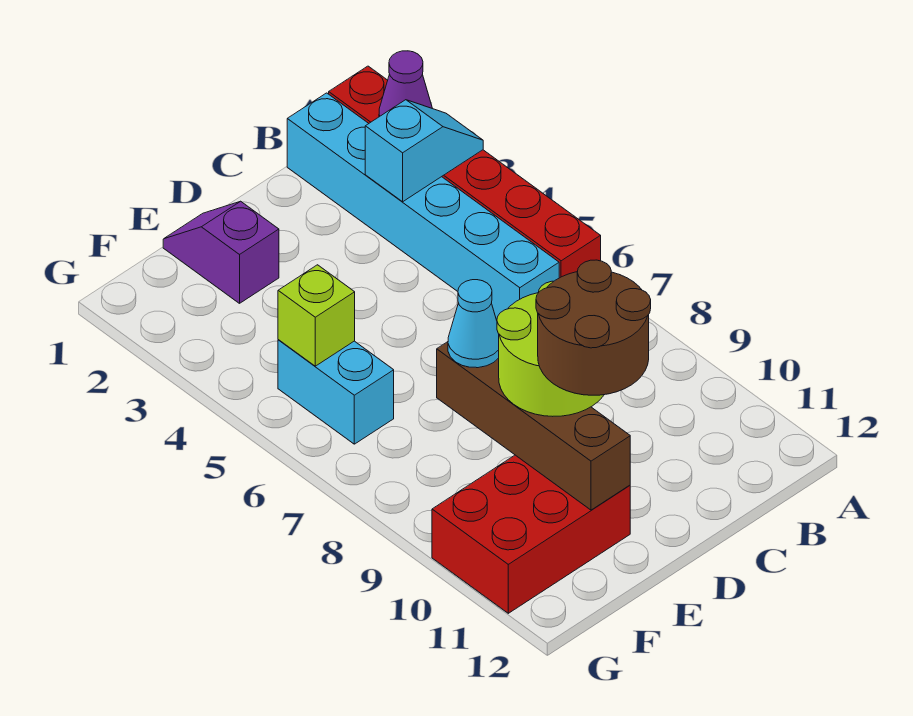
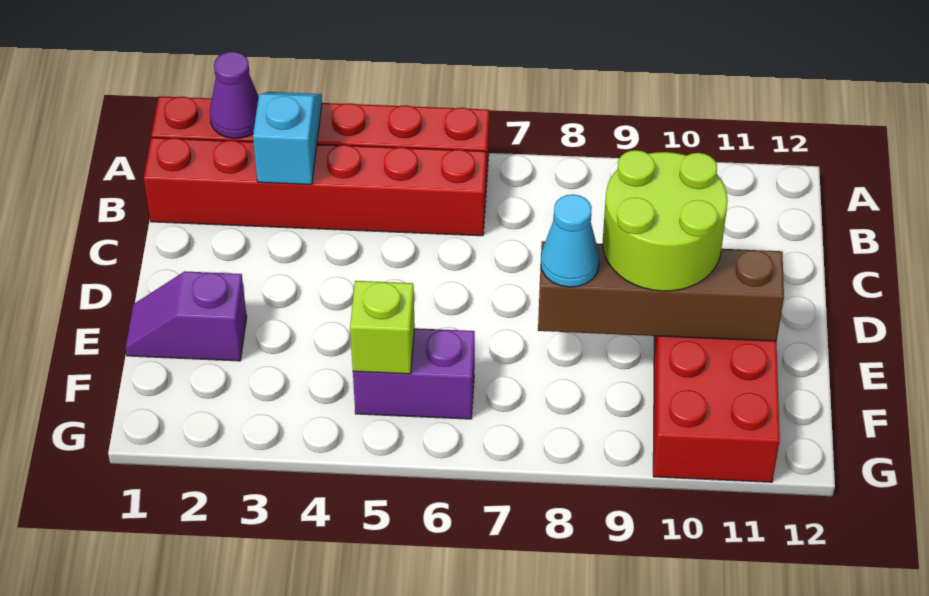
cyan brick B1:B6 level 1 -> red brick B1:B6 level 1
brown round brick D10:E11 level 4 -> none
cyan brick F5:F6 level 1 -> purple brick F5:F6 level 1

